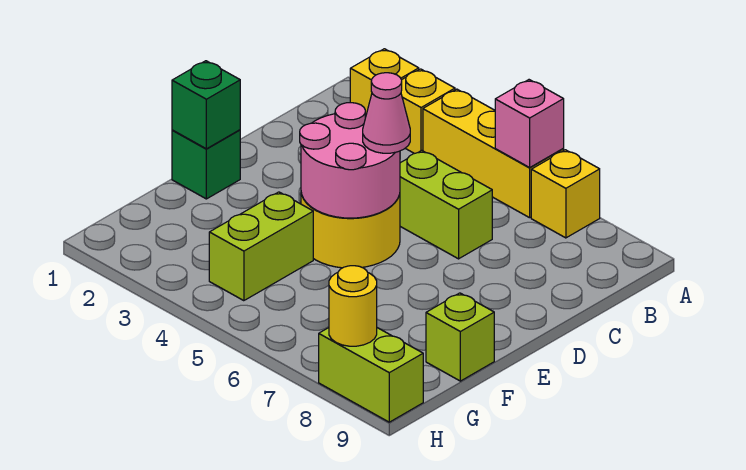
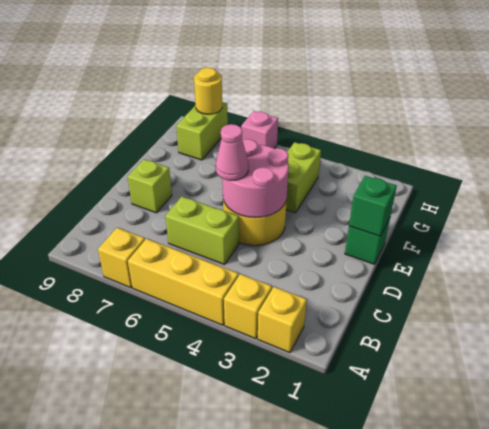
pink brick A6 level 2 -> pink brick H6 level 1
lime brick F9 level 1 -> lime brick D8 level 1
lime brick H8:H9 level 1 -> lime brick G8:H8 level 1

